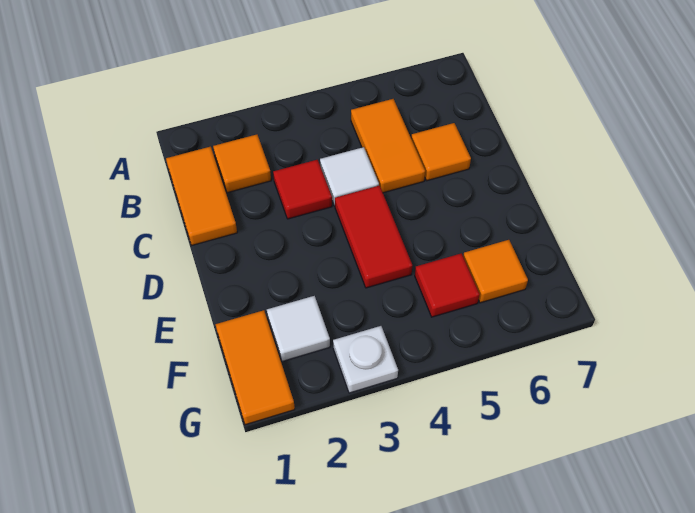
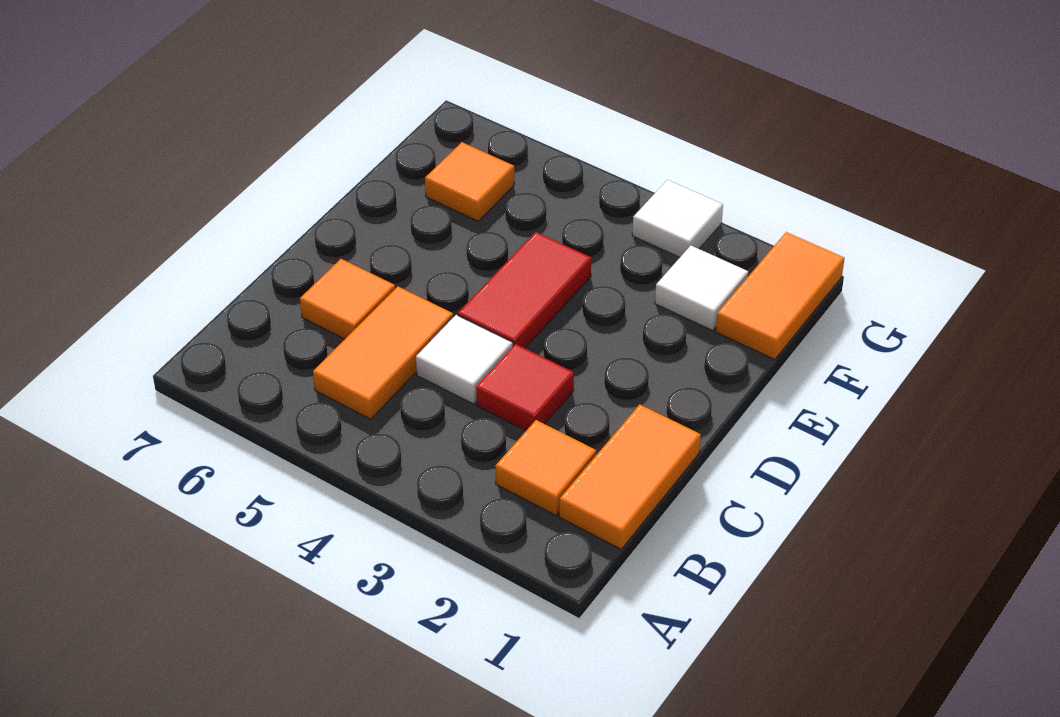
red tile F5 level 1 -> none
white plate G3 level 1 -> white tile G3 level 1

